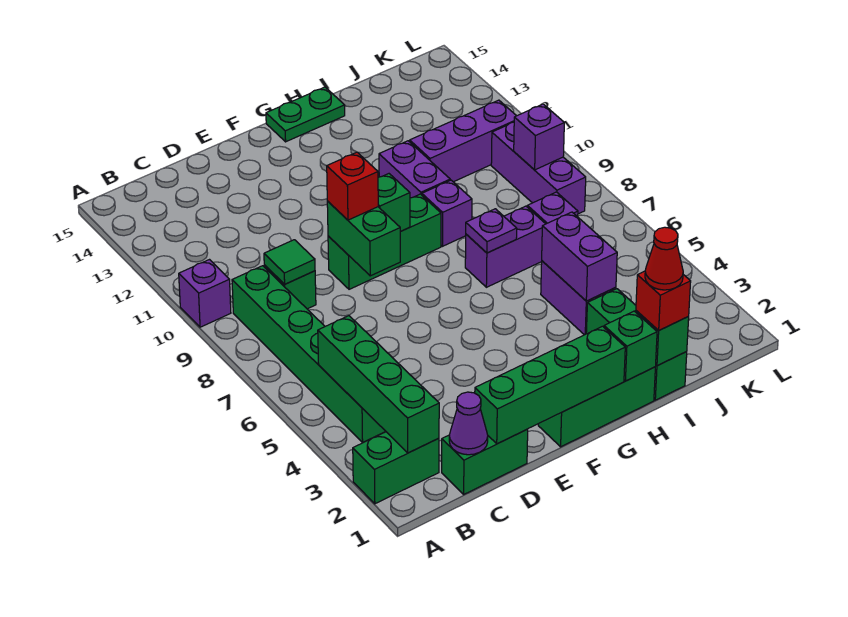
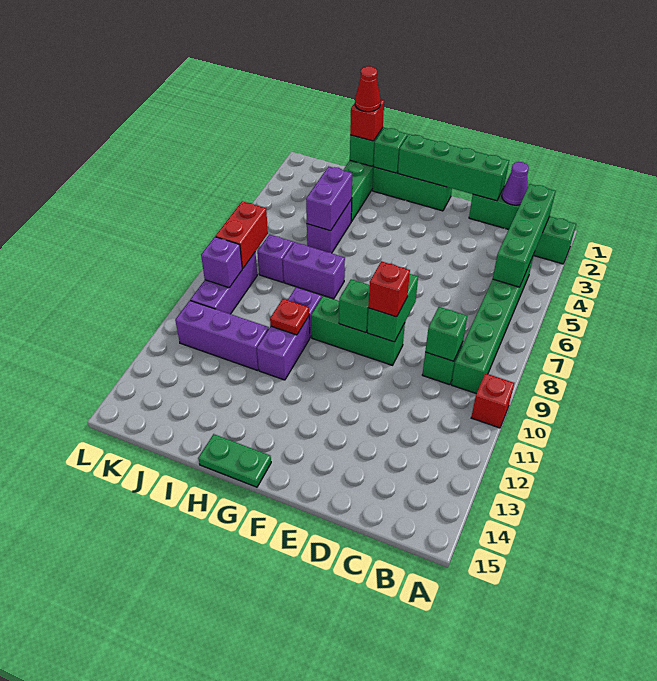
purple brick A10 level 1 -> red brick A10 level 1
green tile C9 level 2 -> green brick C9 level 2
purple plate H7 level 2 -> none
none -> red plate H10 level 2
none -> red brick K7:K8 level 2

